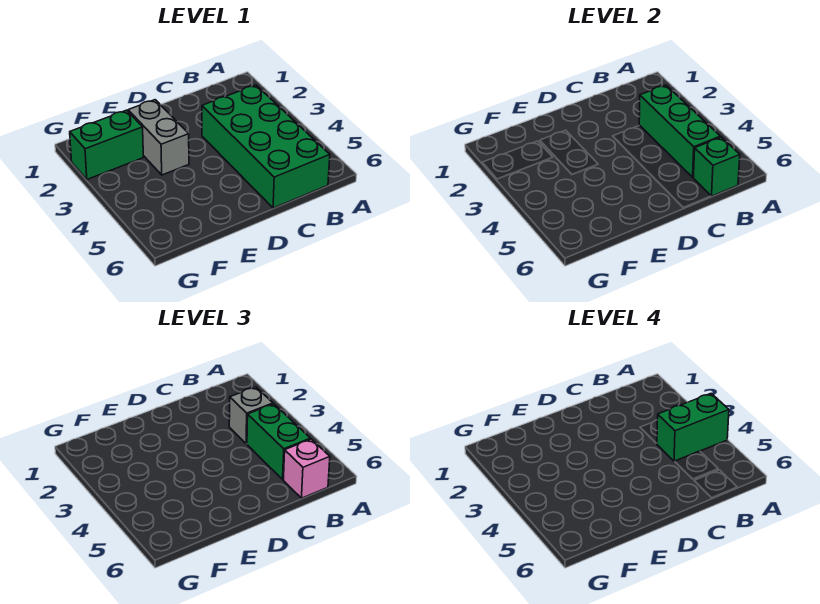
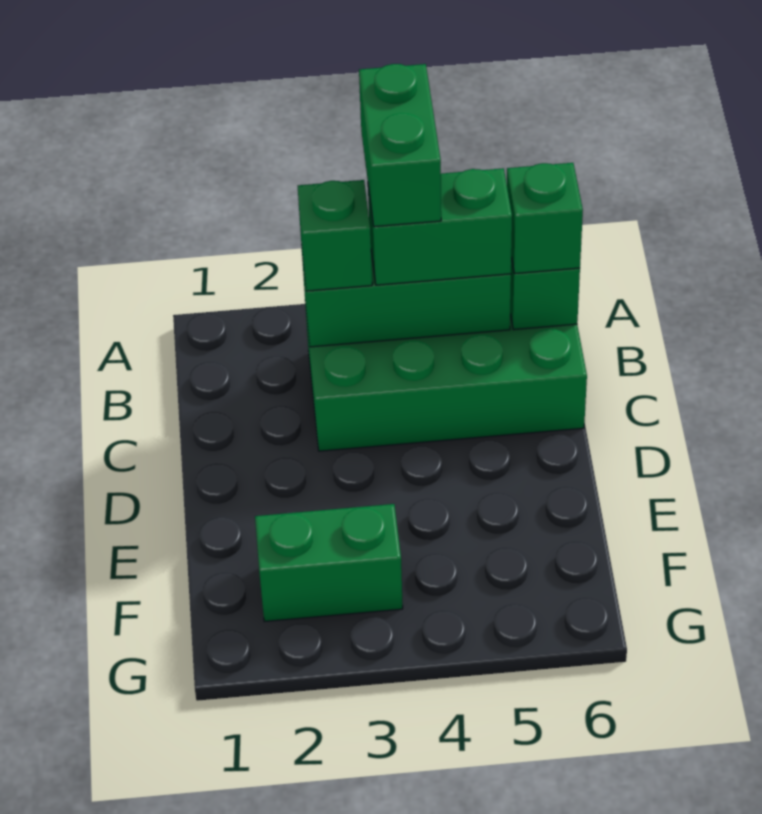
grey brick B3 level 3 -> green brick B3 level 3
pink brick B6 level 3 -> green brick B6 level 3
grey brick E2:E3 level 1 -> none
green brick F2:G2 level 1 -> green brick F2:F3 level 1

